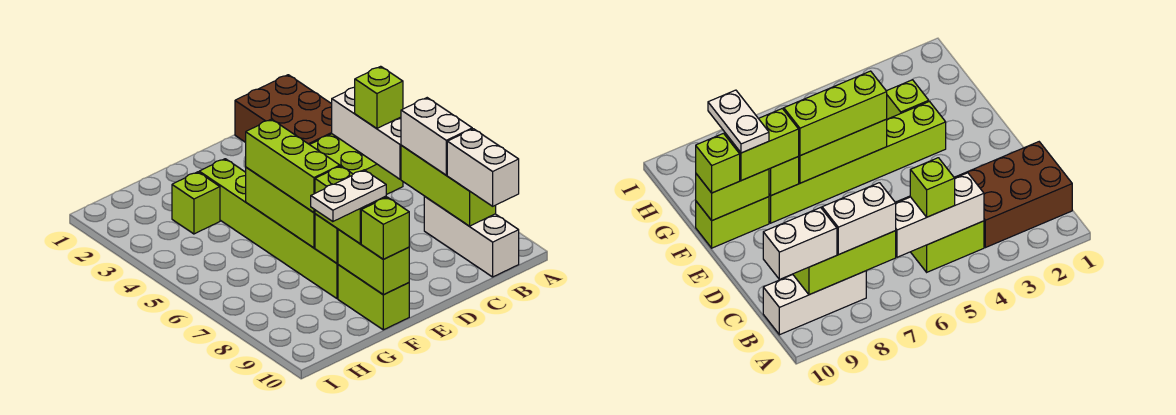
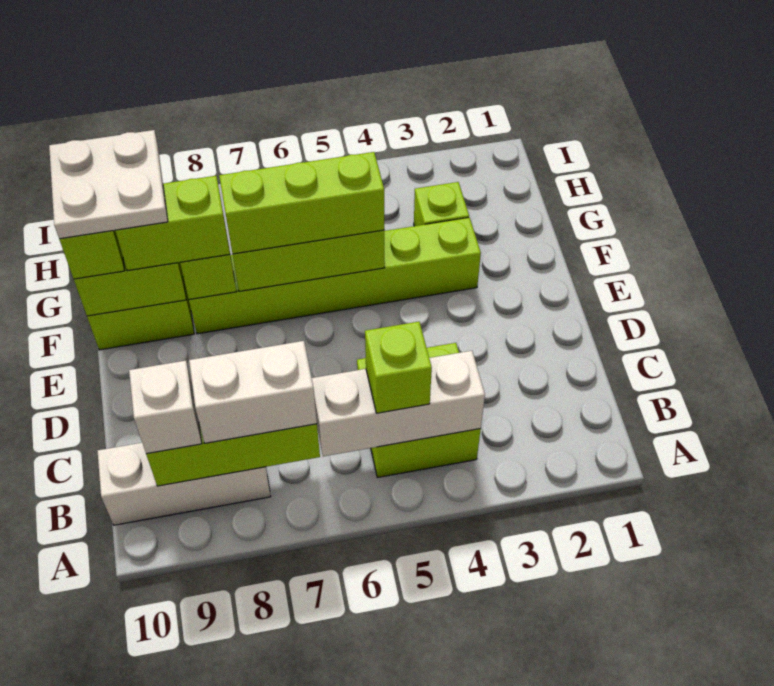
brown brick B1:C3 level 1 -> none
white brick B9:B10 level 3 -> white brick B9 level 3
white plate F9:G9 level 4 -> white plate F9:G10 level 4

